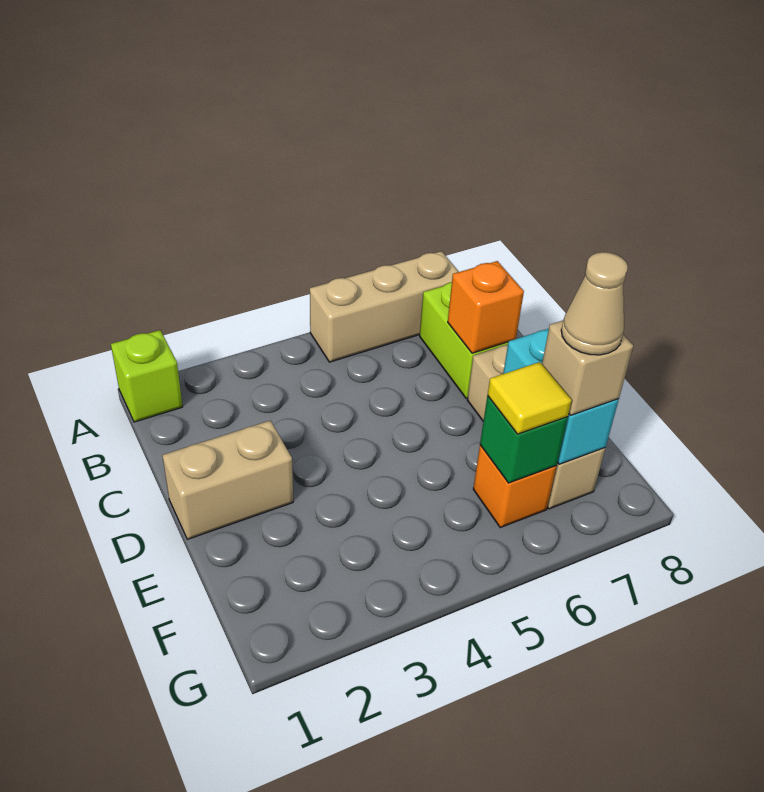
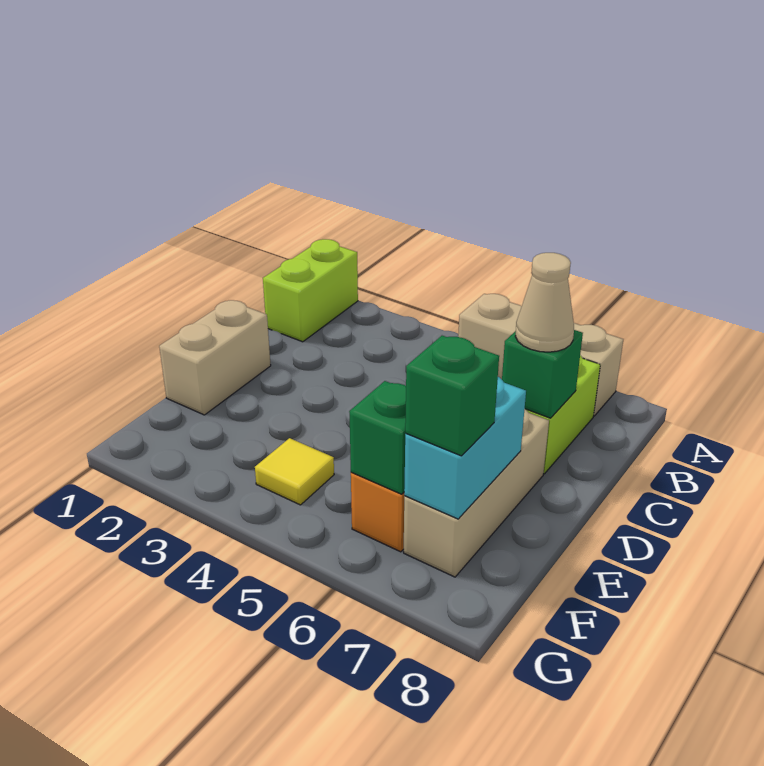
lime brick A1 level 1 -> lime brick A1:B1 level 1
orange brick C7 level 2 -> green brick C7 level 2
tan brick D1:D2 level 1 -> tan brick D1:E1 level 1
yellow tile F6 level 3 -> yellow tile F4 level 1
tan brick F7 level 3 -> green brick F7 level 3
tan cone F7 level 4 -> tan cone C7 level 3

